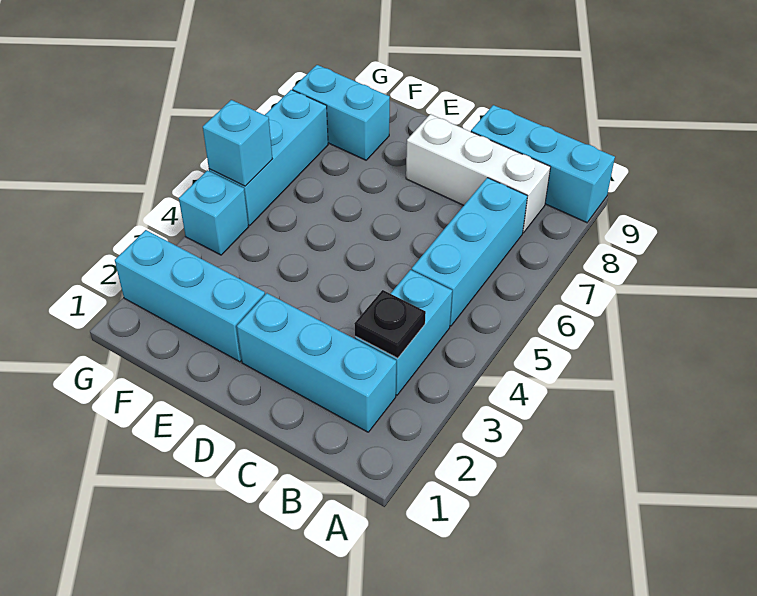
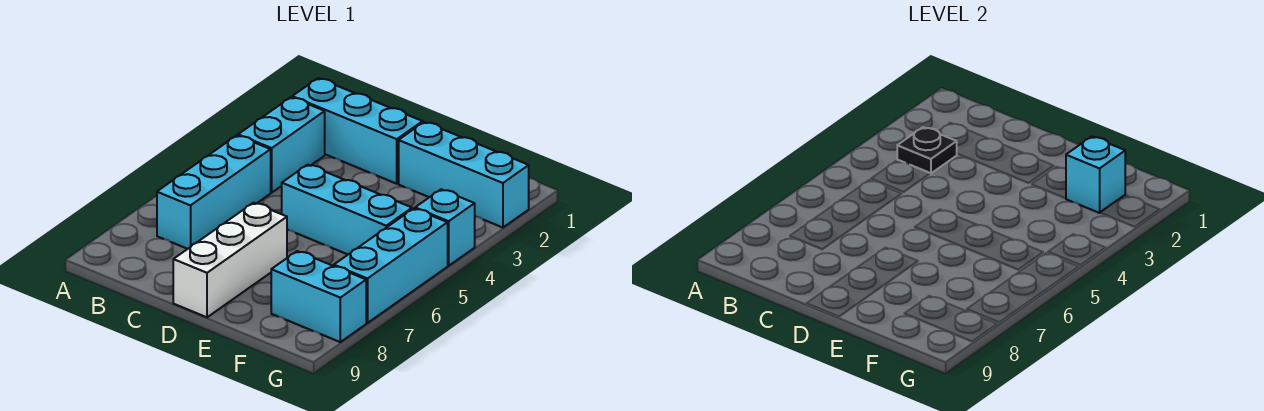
cyan brick A9:C9 level 1 -> cyan brick D5:F5 level 1
white brick B8:D8 level 1 -> white brick D7:D9 level 1
cyan brick G5 level 2 -> cyan brick F2 level 2

